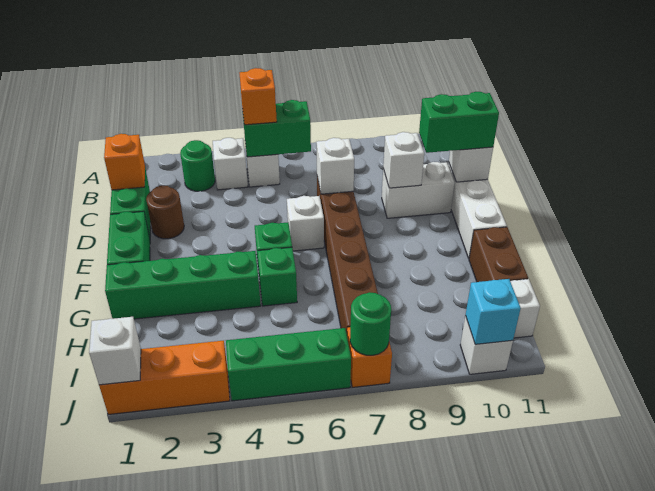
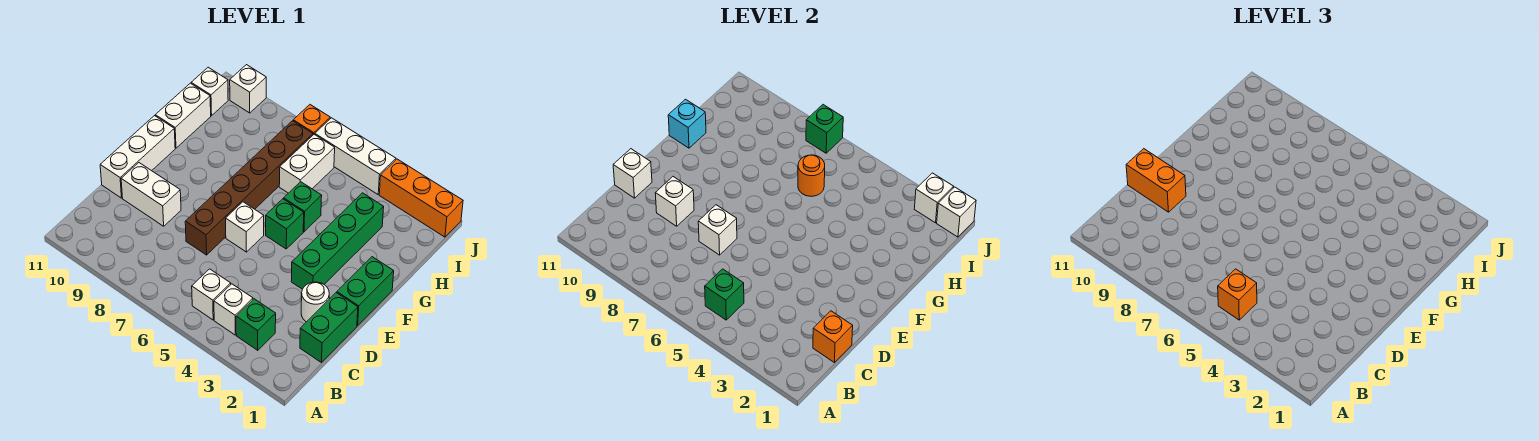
green round brick B3 level 1 -> green brick B3 level 1
green brick B5:B6 level 2 -> green brick B5 level 2
brown round brick D2 level 1 -> white round brick D2 level 1
green brick D10:D11 level 3 -> orange brick D10:D11 level 3
green brick G1:G4 level 1 -> green brick E3:H3 level 1
brown brick G11:H11 level 1 -> white brick G11:H11 level 1
none -> white brick H6:I6 level 1
none -> orange round brick H6 level 2
none -> white brick J2 level 2
green brick J4:J6 level 1 -> white brick J4:J6 level 1
green round brick J7 level 2 -> green brick J7 level 2
cyan brick J10 level 2 -> cyan brick G11 level 2

